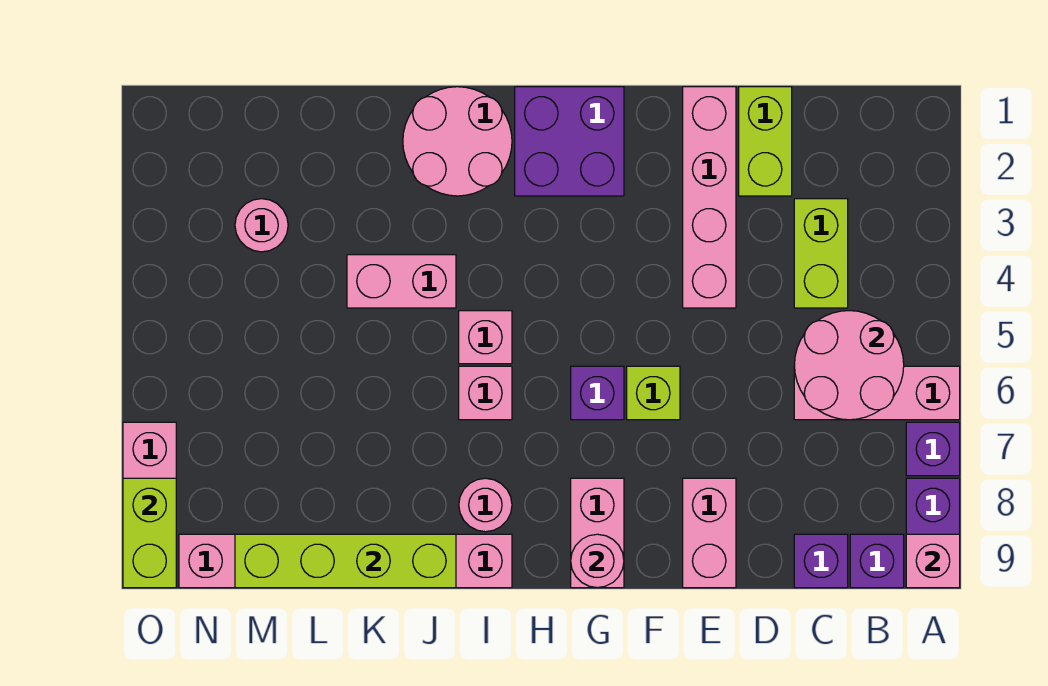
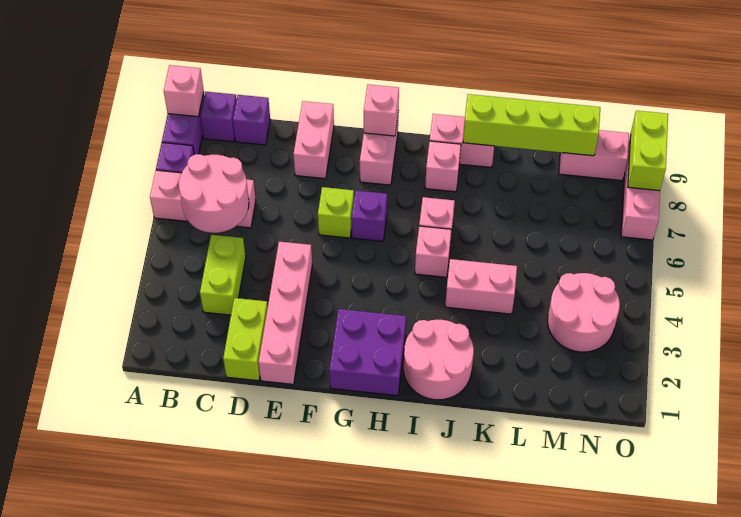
pink round brick G9 level 2 -> pink brick G9 level 2
pink round brick I8 level 1 -> pink brick I8 level 1
pink round brick M3 level 1 -> pink round brick M3:N4 level 1

